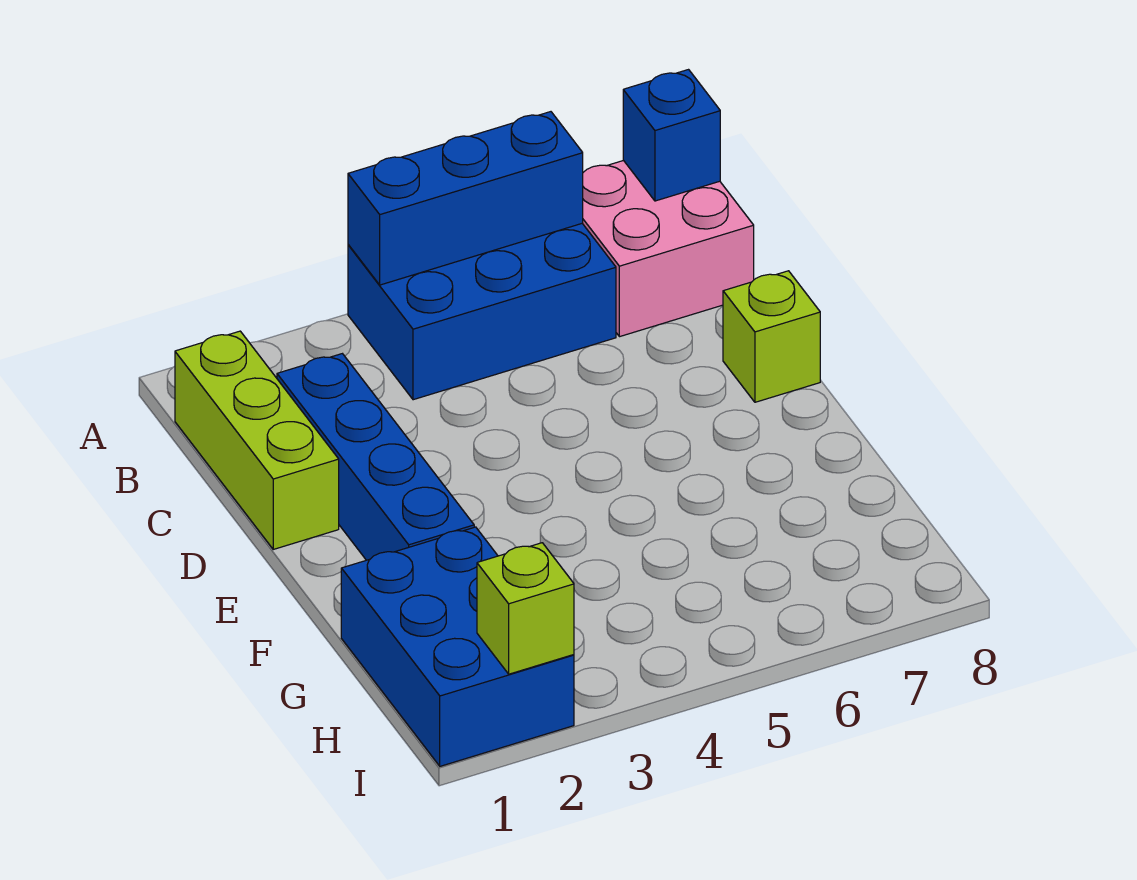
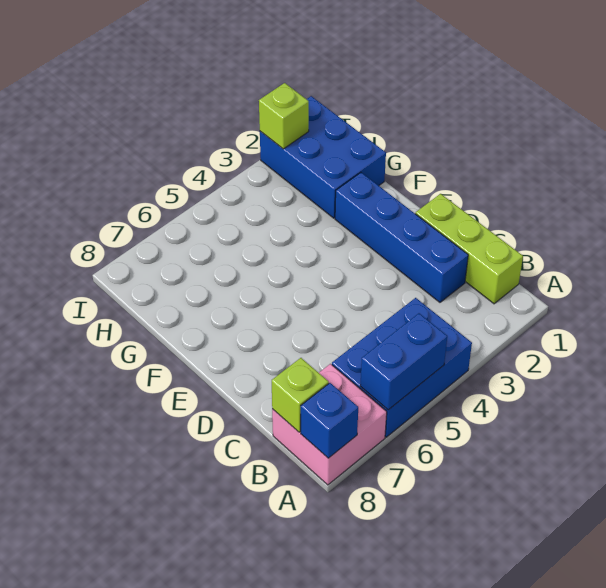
blue brick A4:A6 level 2 -> blue brick A5:A6 level 2
lime brick D8 level 1 -> lime brick B8 level 2

